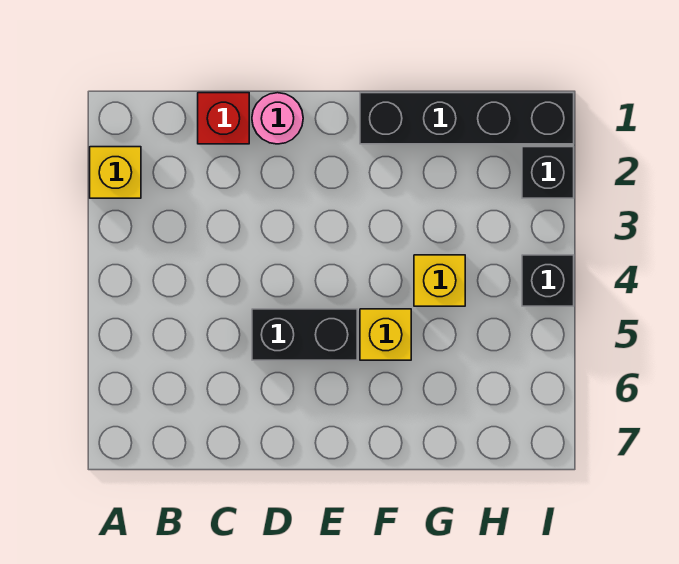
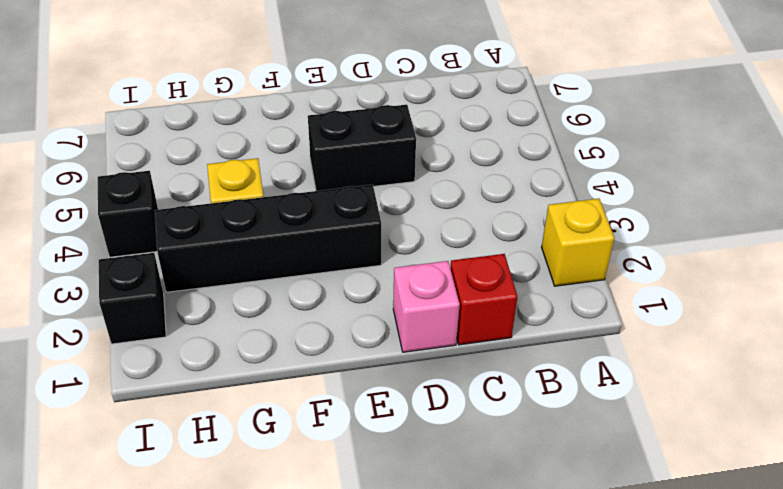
pink round brick D1 level 1 -> pink brick D1 level 1
black brick F1:I1 level 1 -> black brick E3:H3 level 1
yellow brick F5 level 1 -> none

